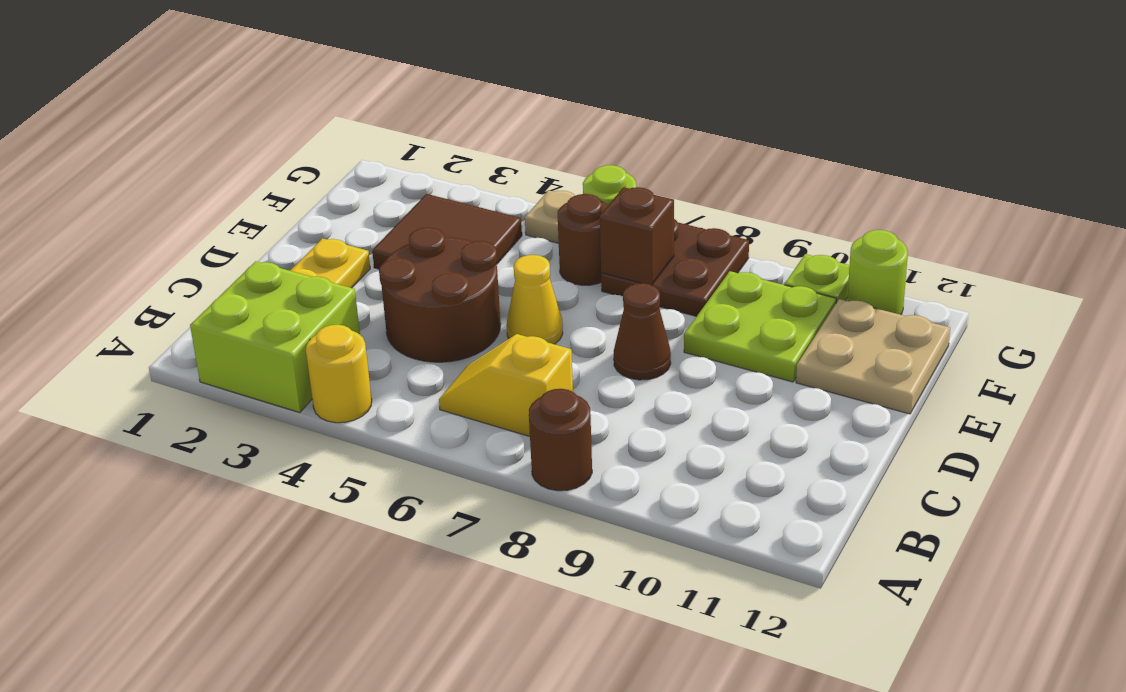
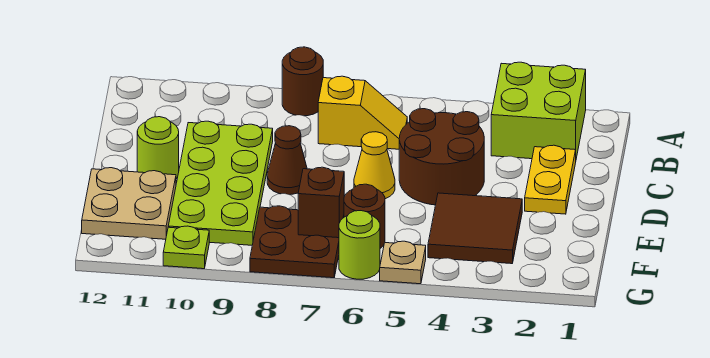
yellow round brick A4 level 1 -> none
lime plate E9:F10 level 1 -> lime plate C9:F10 level 1
lime round brick G11 level 1 -> lime round brick D11 level 1

